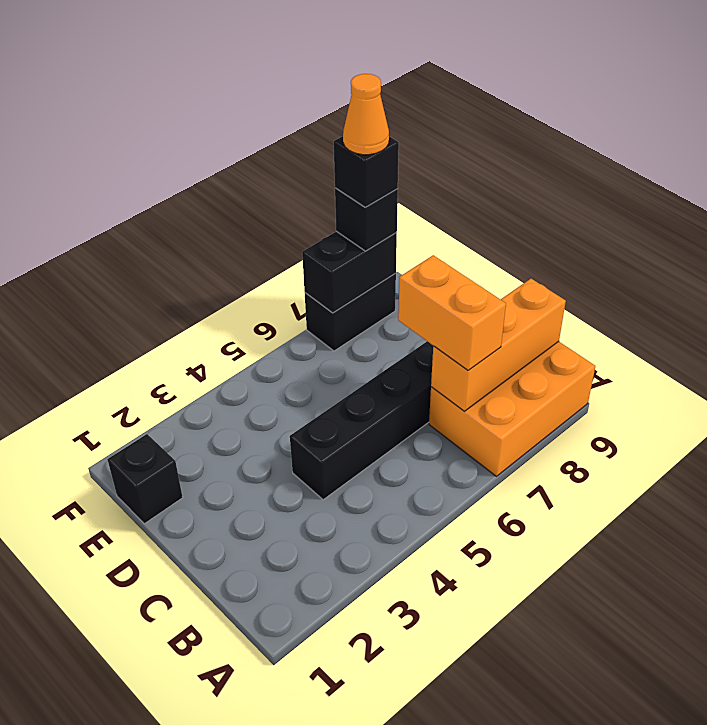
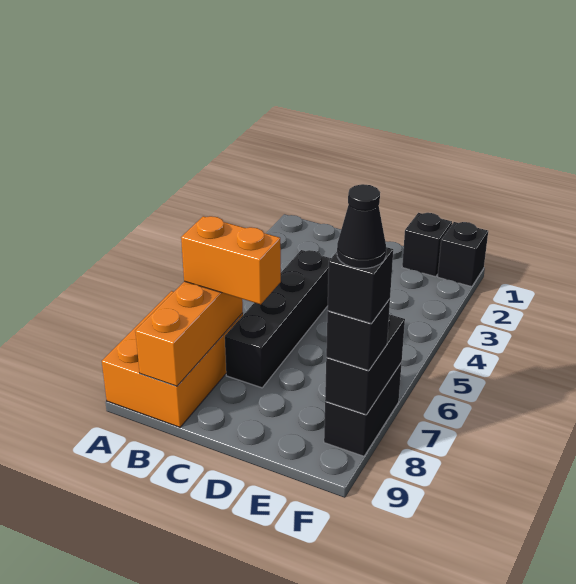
none -> black brick F1 level 1
orange cone F8 level 5 -> black cone F8 level 5

